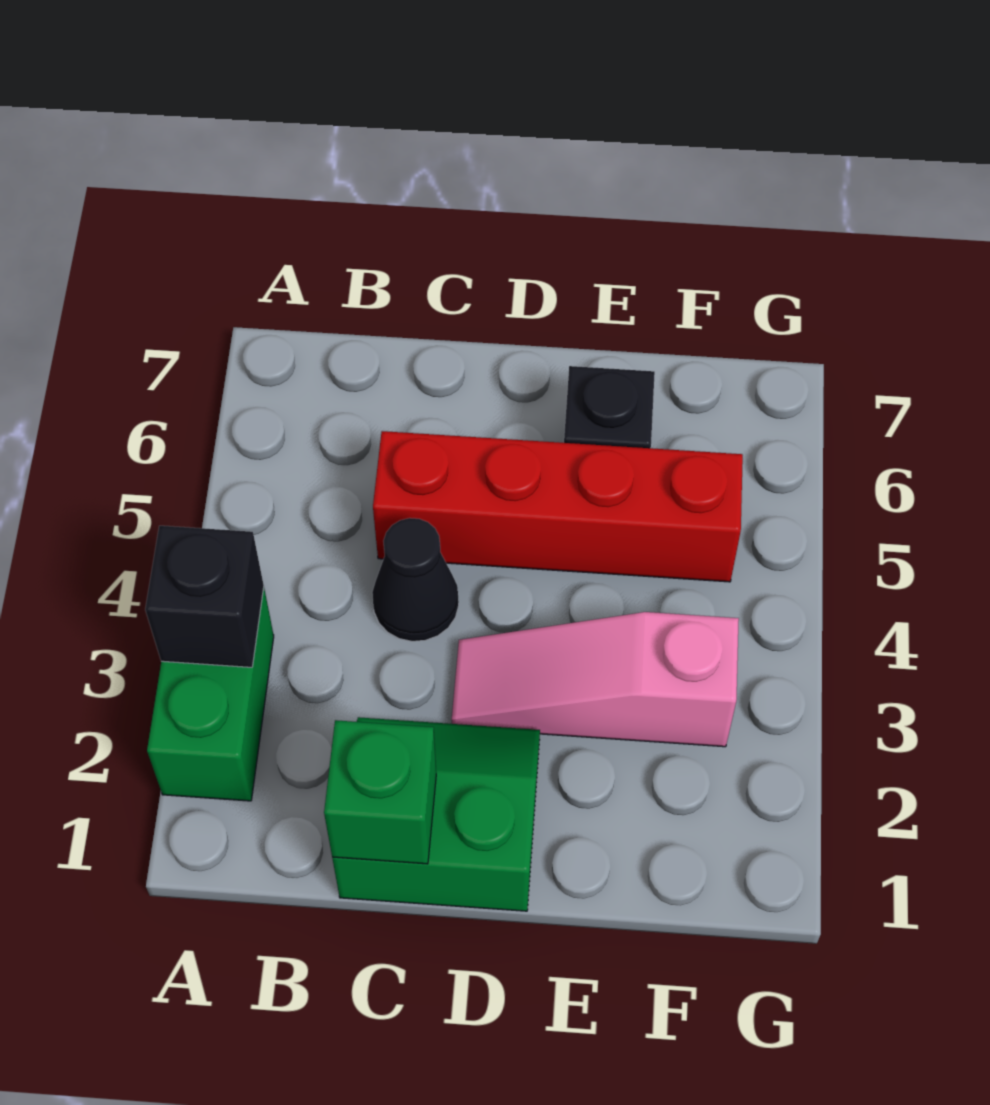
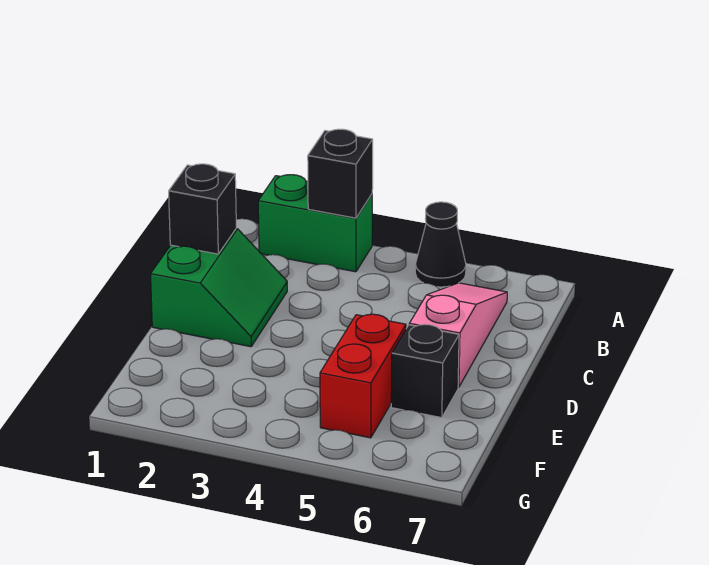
green brick C1 level 2 -> black brick C1 level 2
black cone C4 level 1 -> black cone A5 level 1
red brick C5:F5 level 1 -> red brick E5:F5 level 1
pink slope D3:F3 level 1 top F -> pink slope B6:D6 level 1 top D

